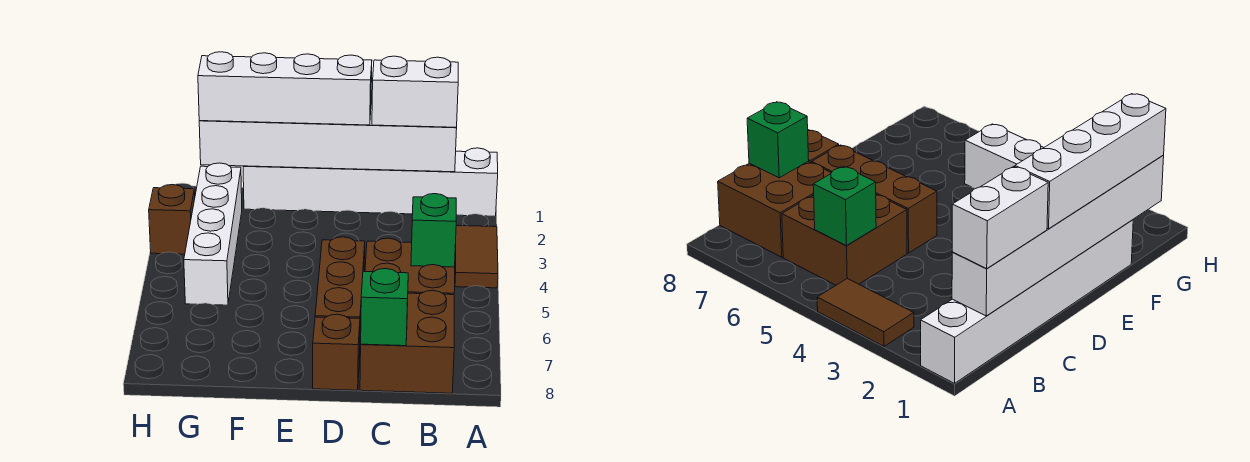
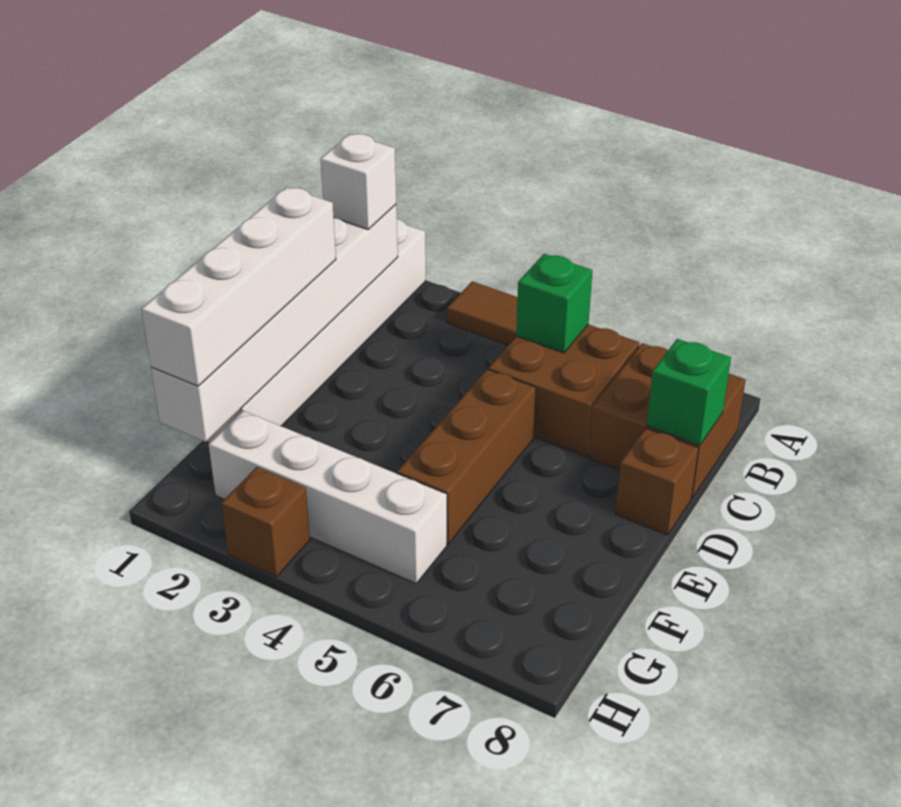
white brick B1:C1 level 3 -> white brick B1 level 3
brown brick D5:D7 level 1 -> brown brick D5:F5 level 1

